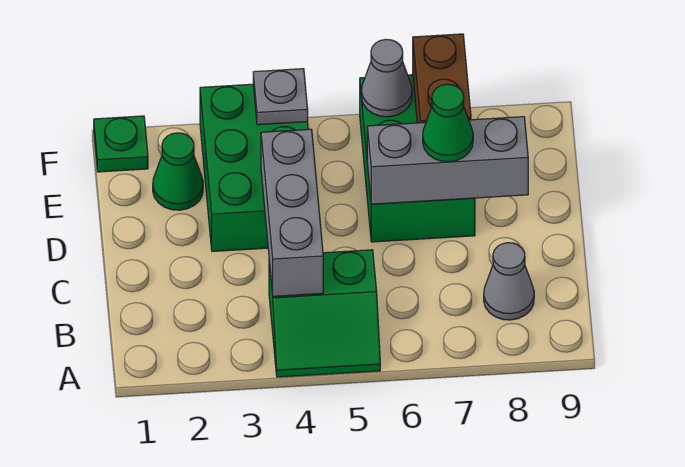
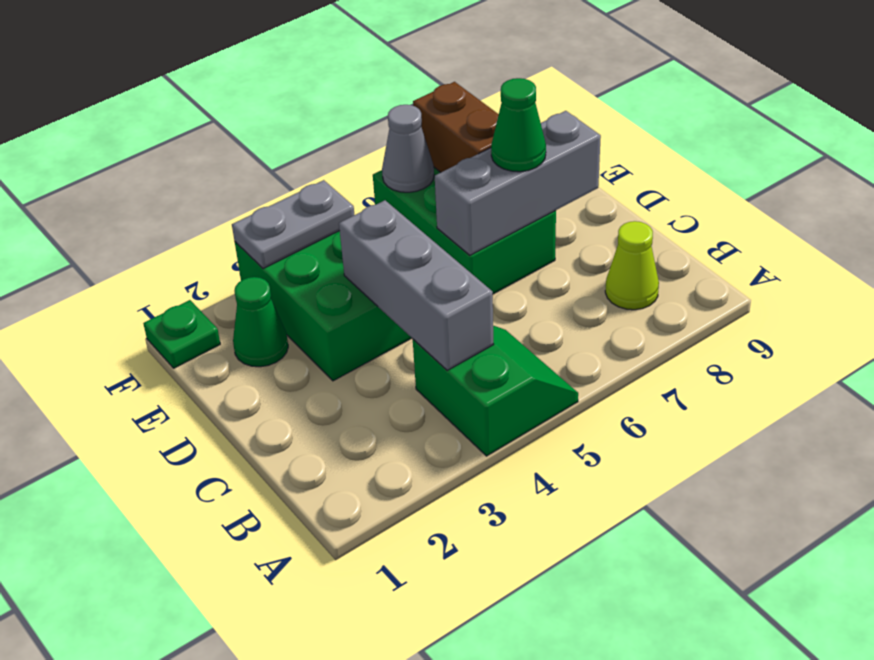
green slope A4:B5 level 1 top B -> green slope A4:B5 level 1 top 4
grey cone B8 level 1 -> lime cone B8 level 1
grey plate F4 level 2 -> grey plate F3:F4 level 2

